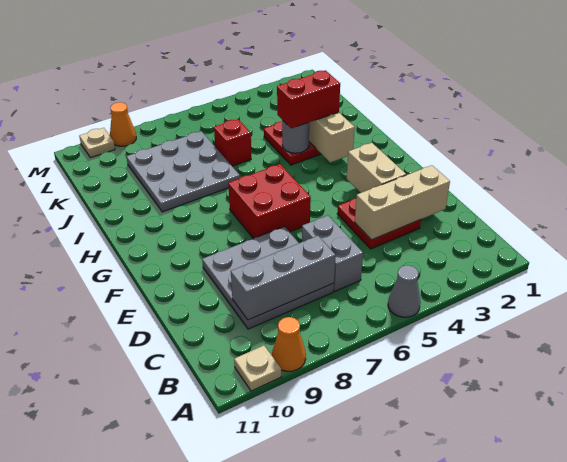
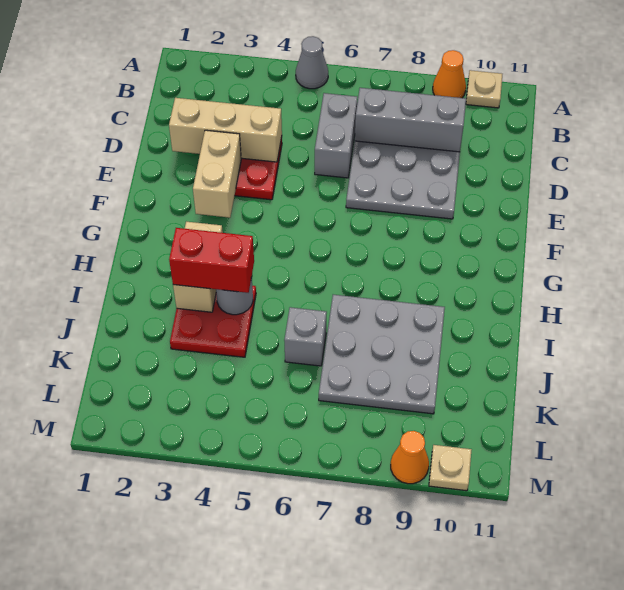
red brick F6:G7 level 1 -> none
red brick J6 level 1 -> grey brick J6 level 1

